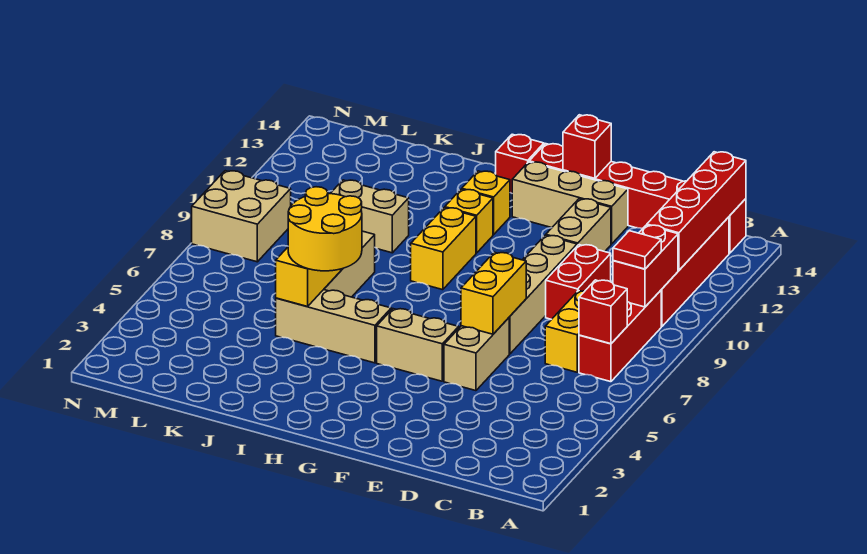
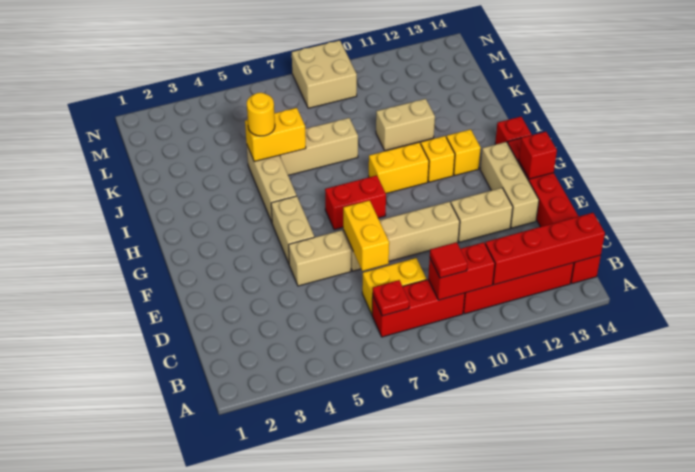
red brick B7 level 2 -> red plate B7 level 2
red brick D9:D10 level 1 -> red brick G7:G8 level 1
yellow brick E6:E7 level 2 -> yellow brick D7:E7 level 2
yellow round brick I5:J6 level 3 -> yellow round brick J5 level 3
tan brick J10:K10 level 1 -> tan brick J10:J11 level 1

